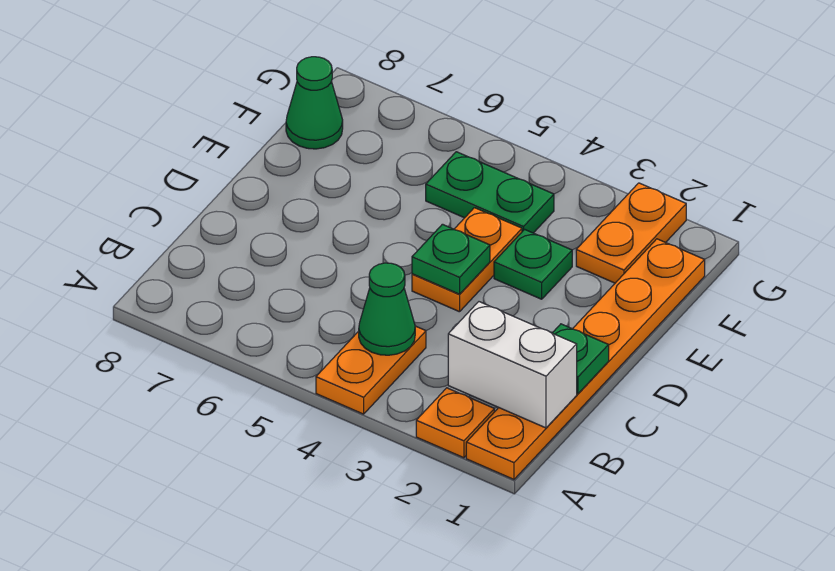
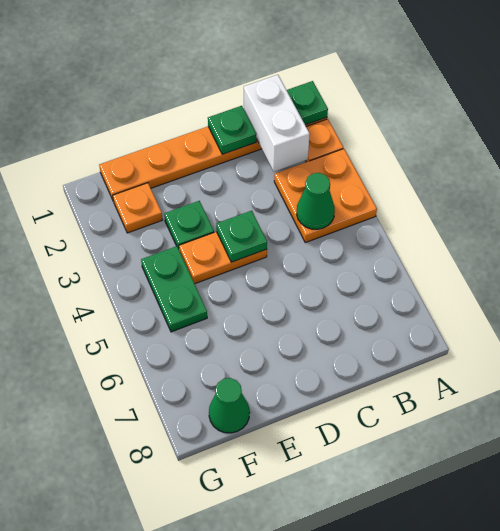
none -> green plate A1 level 2
orange plate A4:B4 level 1 -> orange plate A3:B4 level 1
orange plate F2:G2 level 1 -> orange plate F2 level 1

